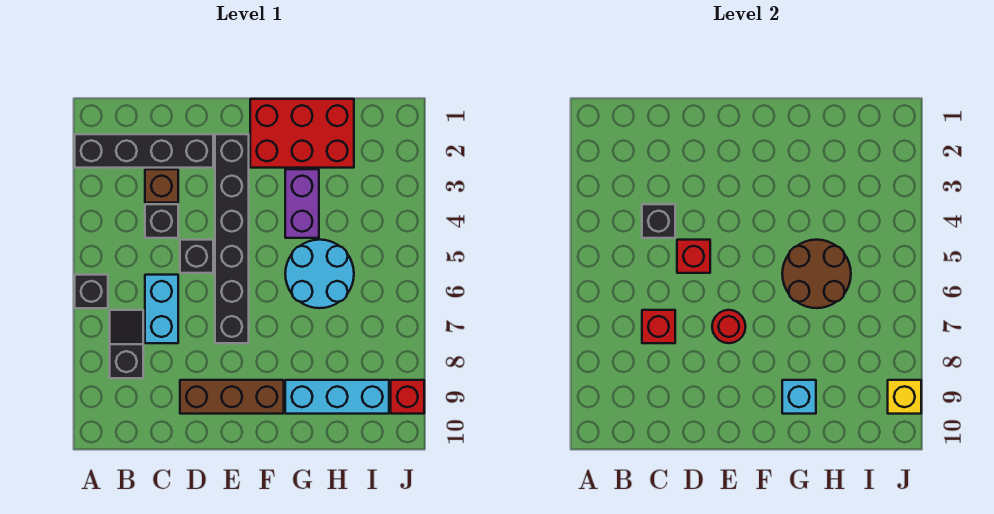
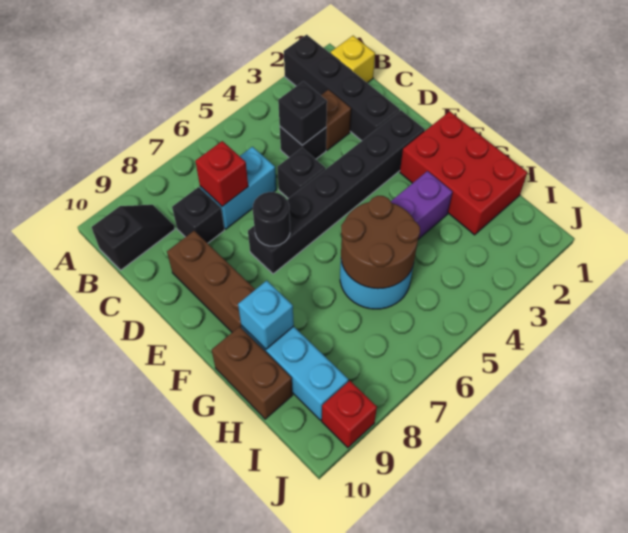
black brick A6 level 1 -> black brick C8 level 1
black slope B7:B8 level 1 top 8 -> black slope B9:B10 level 1 top 10
red brick D5 level 2 -> none
red round brick E7 level 2 -> black round brick E7 level 2
none -> brown brick G10:H10 level 1
yellow brick J9 level 2 -> yellow brick B1 level 1

